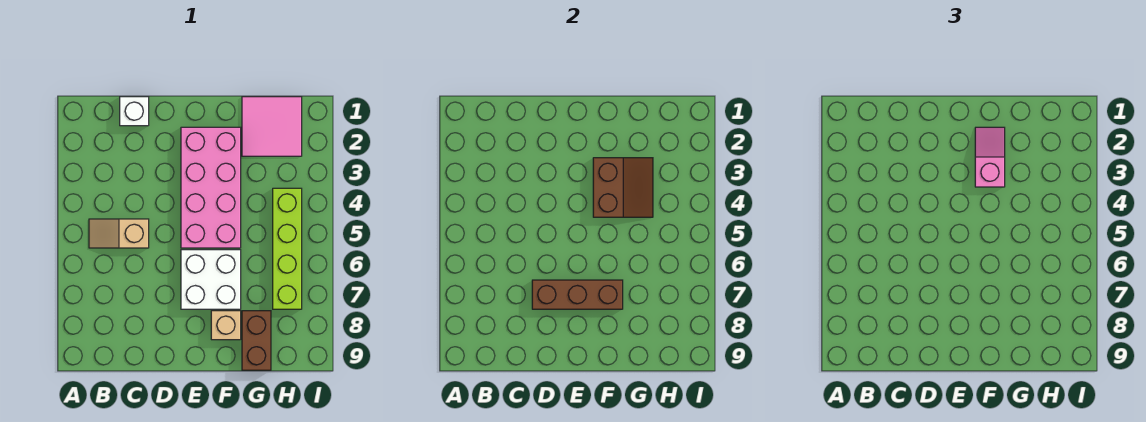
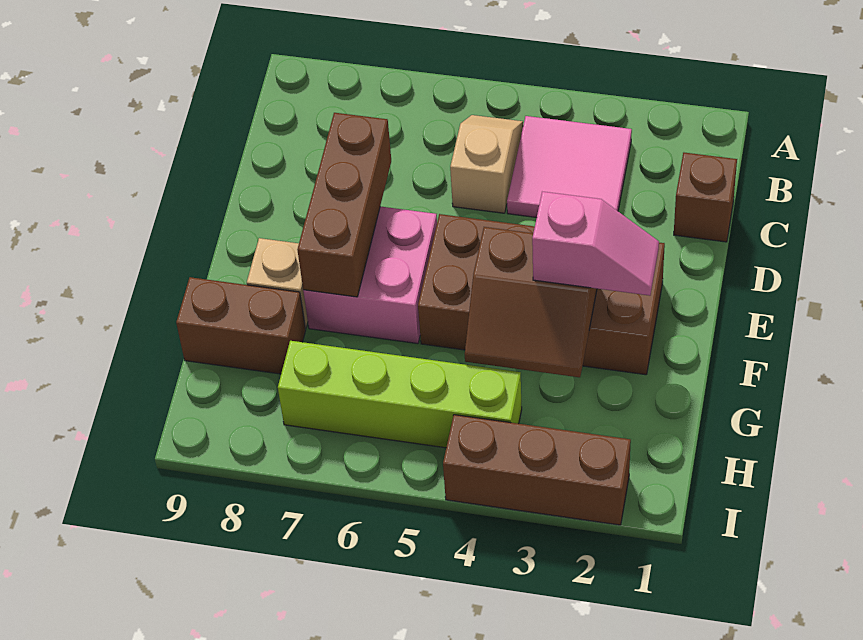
white brick C1 level 1 -> brown brick C1 level 1
pink brick E2:F5 level 1 -> brown brick E2:F5 level 1
white brick E6:F7 level 1 -> pink brick E6:F7 level 1
pink tile G1:H2 level 1 -> pink tile B3:C4 level 1
none -> brown brick I2:I4 level 1

